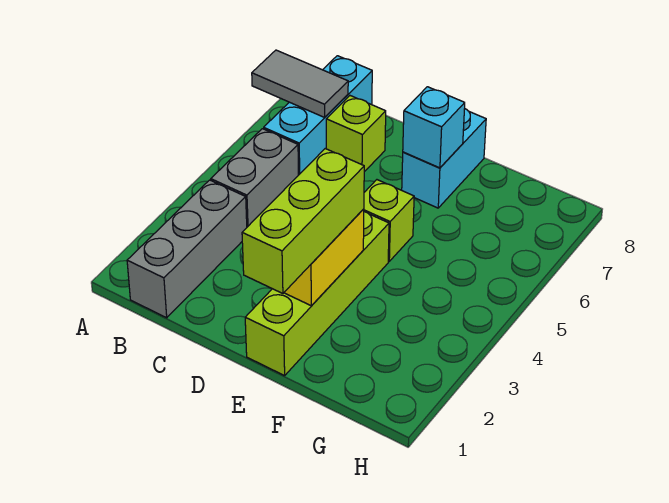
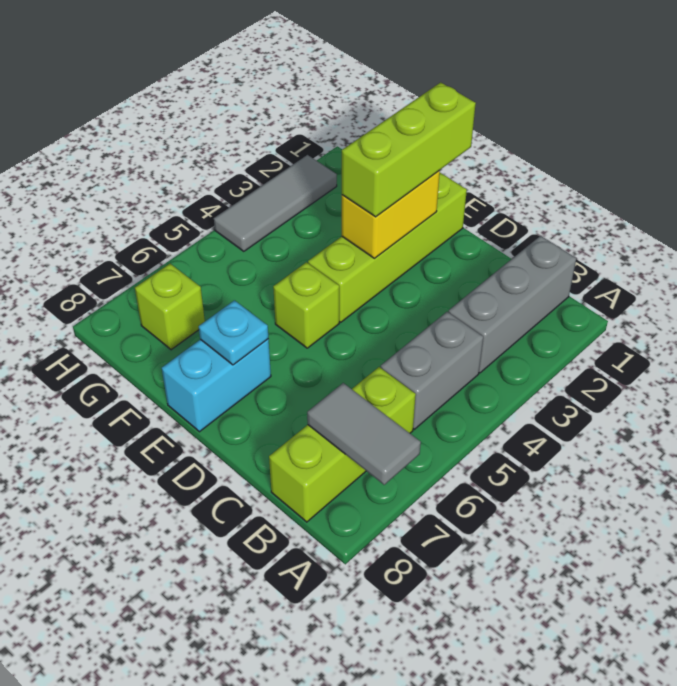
cyan brick B6:B8 level 1 -> lime brick B6:B8 level 1
lime brick C7 level 1 -> lime brick G7 level 1
cyan brick E7 level 2 -> cyan plate E7 level 2
none -> grey tile H2:H4 level 1

